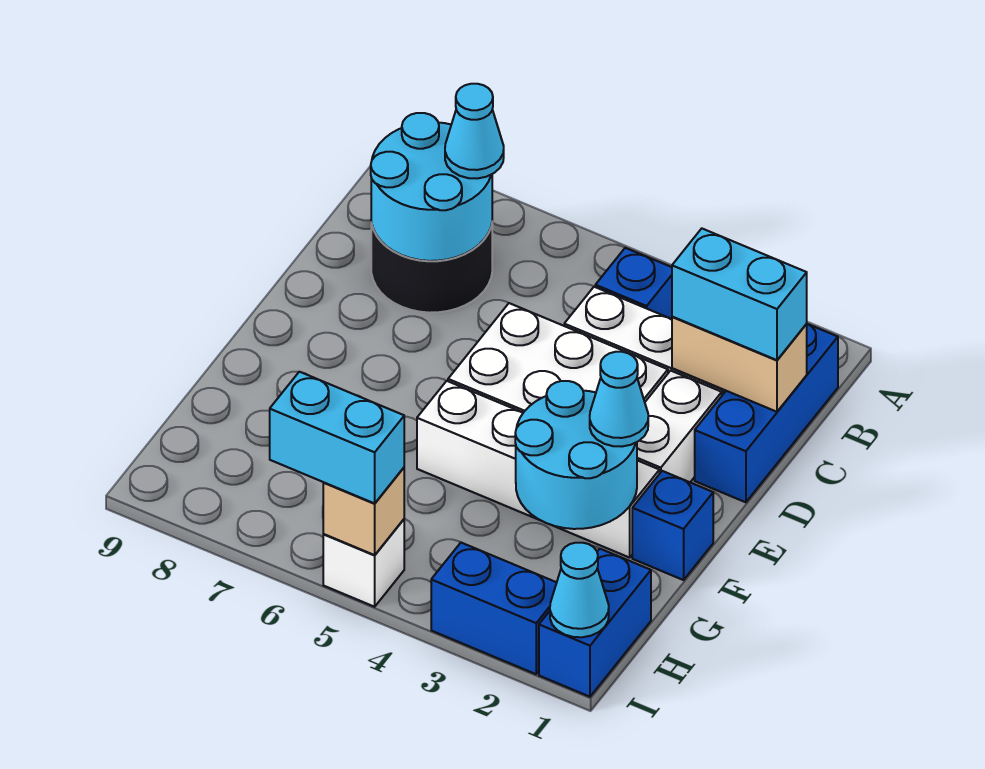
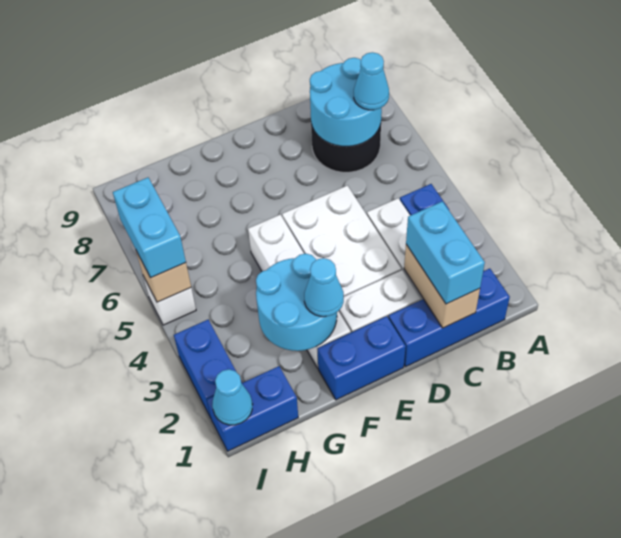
blue brick F1 level 1 -> blue brick E1:F1 level 1

